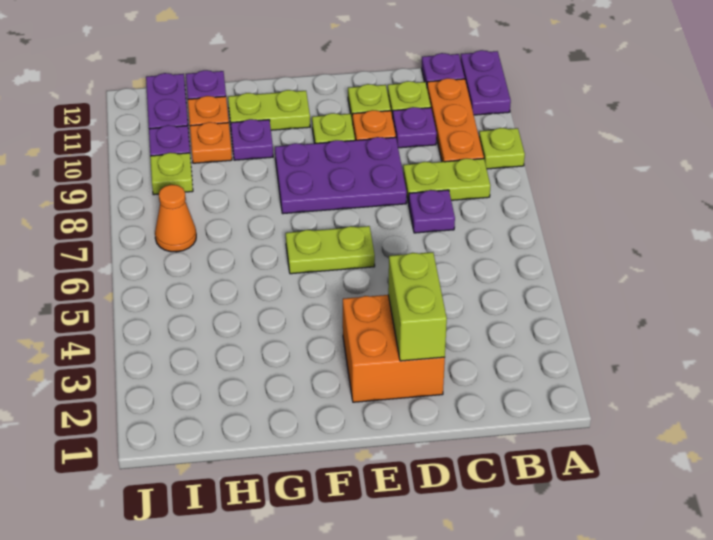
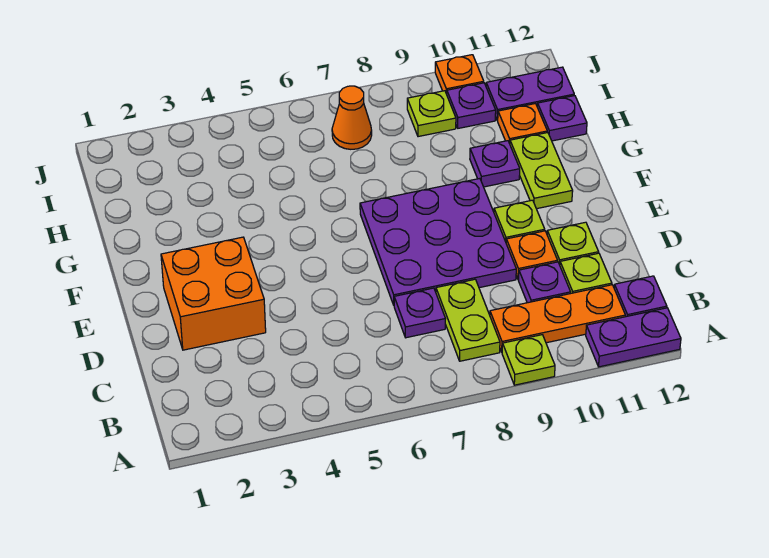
lime brick D2:D3 level 2 -> none
purple plate D8:F9 level 1 -> purple plate D7:F9 level 1
lime plate E6:F6 level 1 -> none
orange plate H10 level 1 -> orange plate J10 level 1

